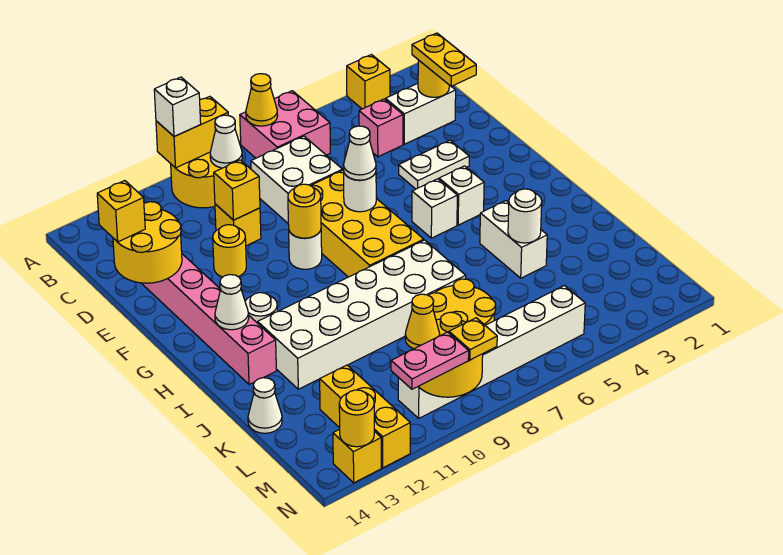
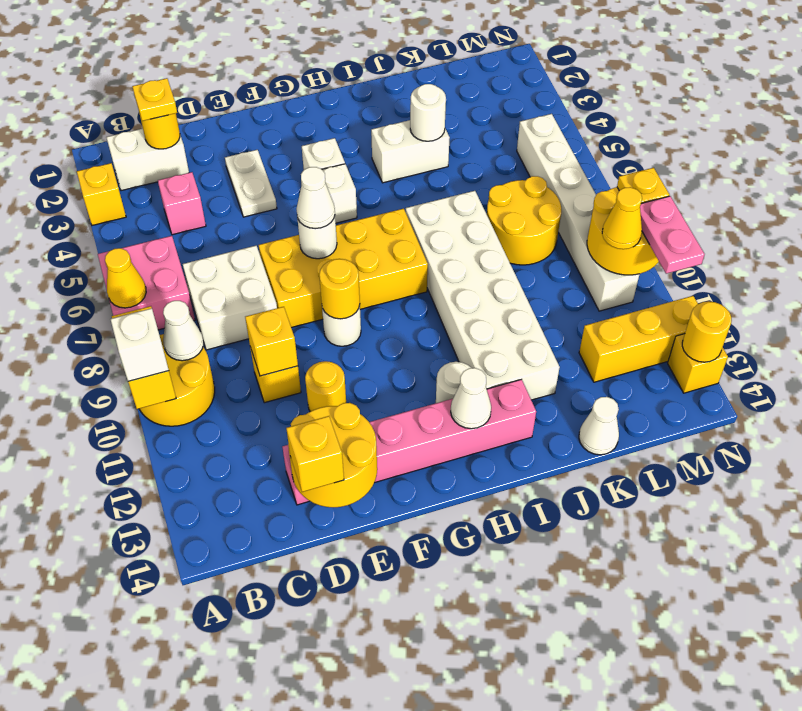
white brick C2:C3 level 1 -> white brick B2:C2 level 1
yellow plate C2:D2 level 3 -> yellow plate C2 level 3

